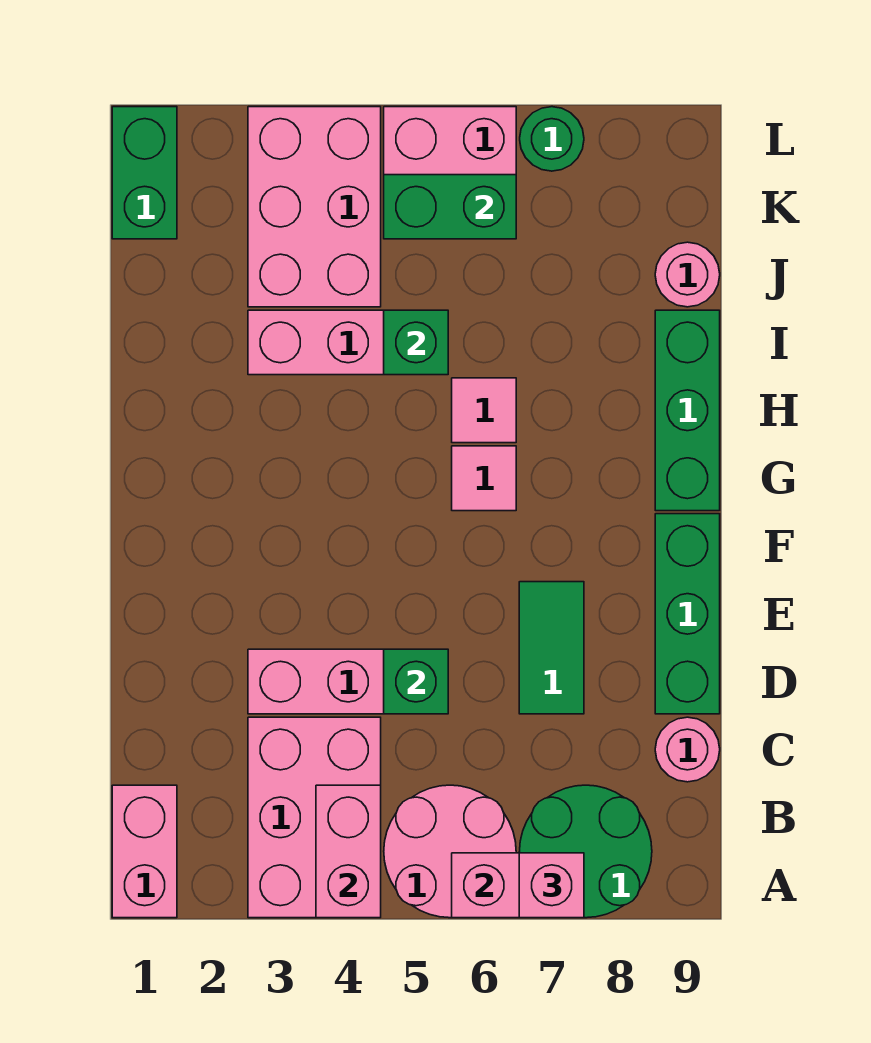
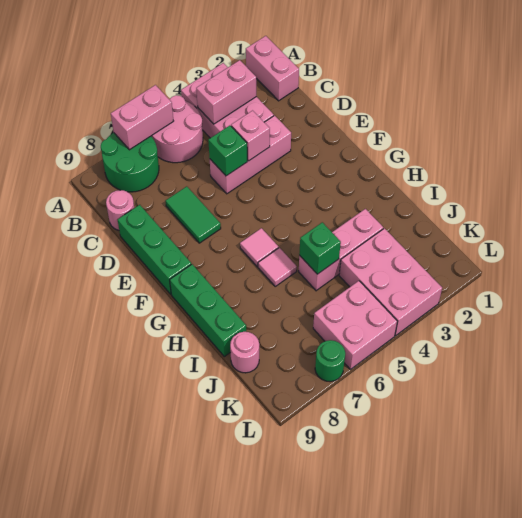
pink brick A4:B4 level 2 -> pink brick B3:B4 level 2
pink brick A7 level 3 -> pink brick D4 level 2
green brick K1:L1 level 1 -> none
green brick K5:K6 level 2 -> none

